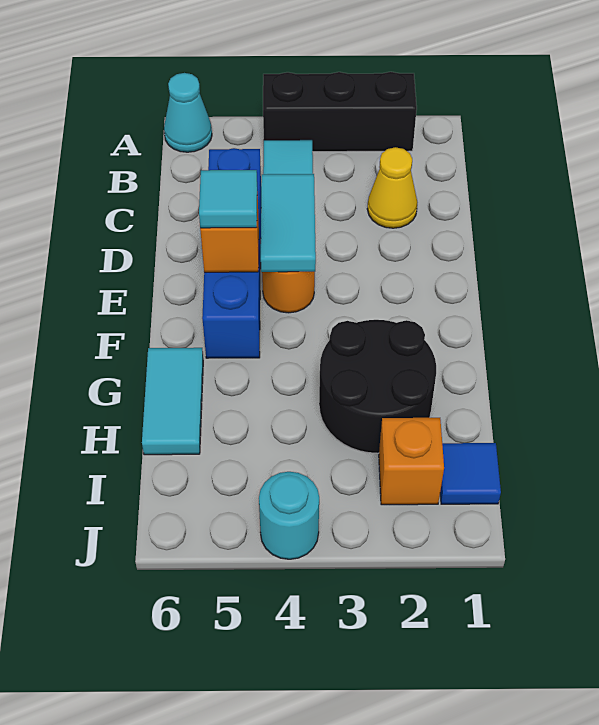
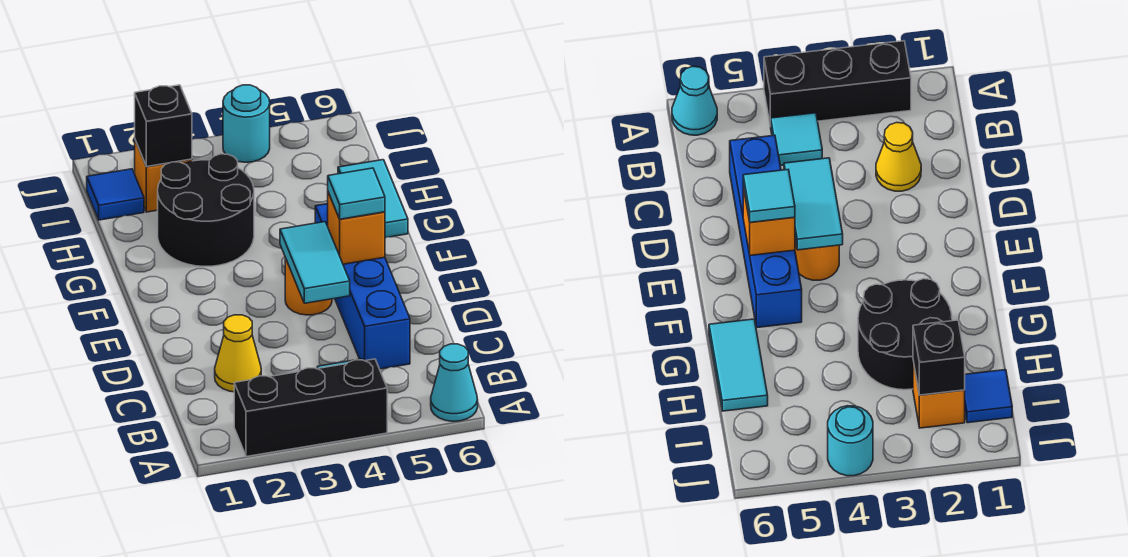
none -> black brick I2 level 2

